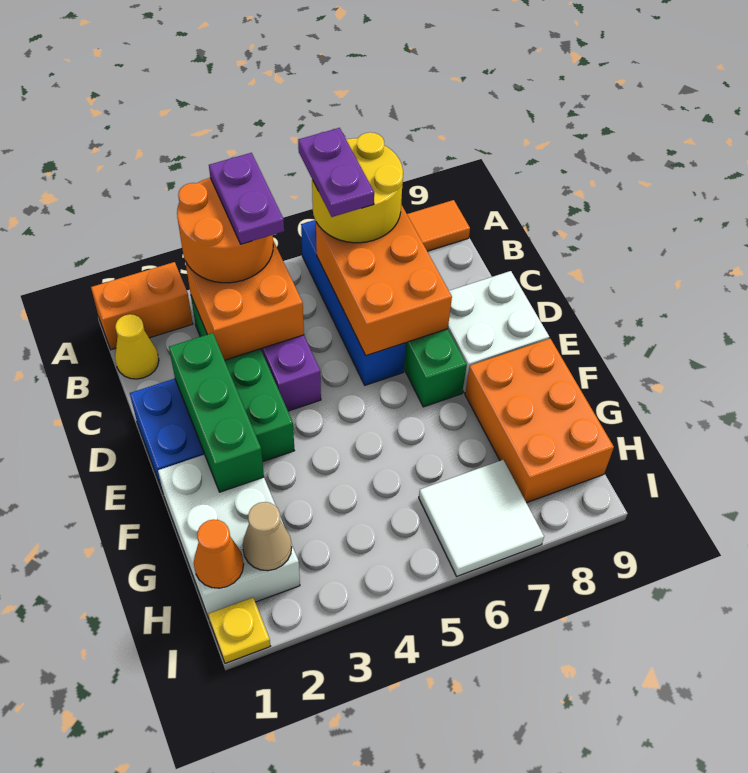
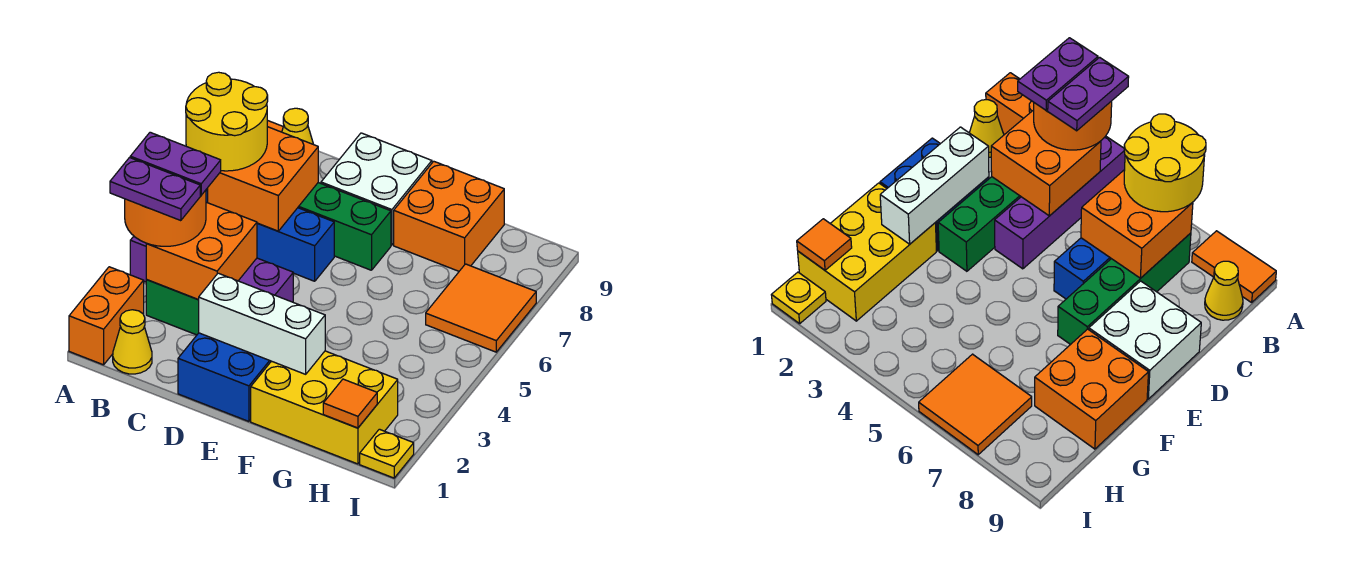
purple plate A6:B6 level 4 -> purple plate A3:B3 level 4
orange brick B6:D7 level 2 -> orange brick B6:C7 level 2
none -> yellow cone B9 level 1
green brick D2:F2 level 2 -> white brick D2:F2 level 2
white brick F1:H2 level 1 -> yellow brick F1:H2 level 1
orange brick F8:H9 level 1 -> orange brick F8:G9 level 1
orange cone H1 level 2 -> orange tile H1 level 2
tan cone H2 level 2 -> none
white tile H6:I7 level 1 -> orange tile H6:I7 level 1

